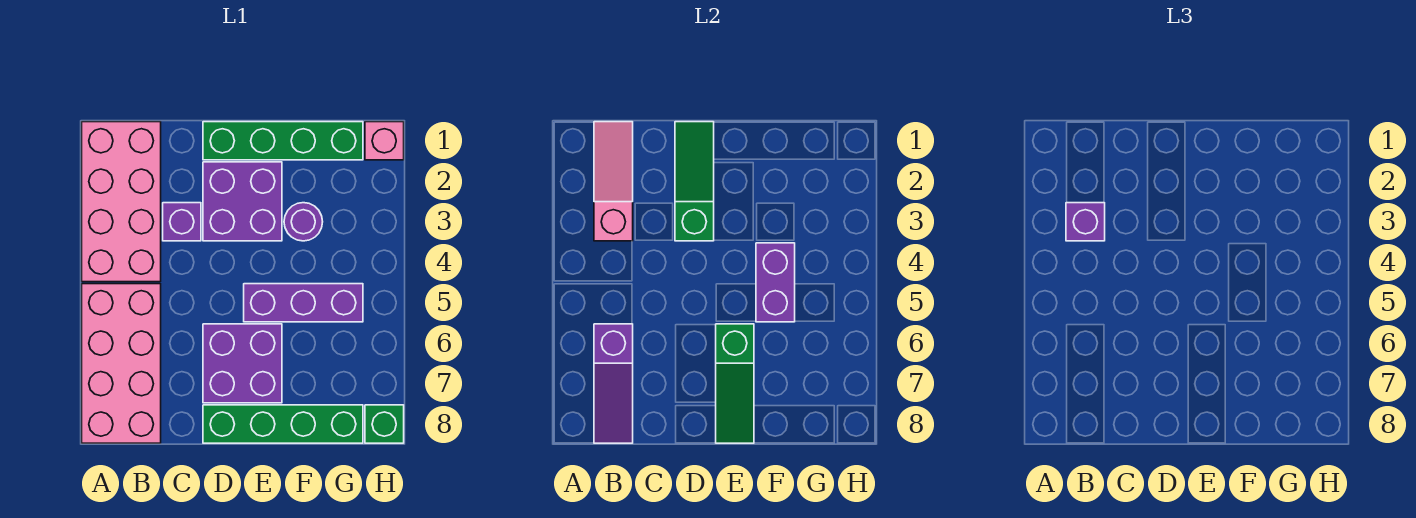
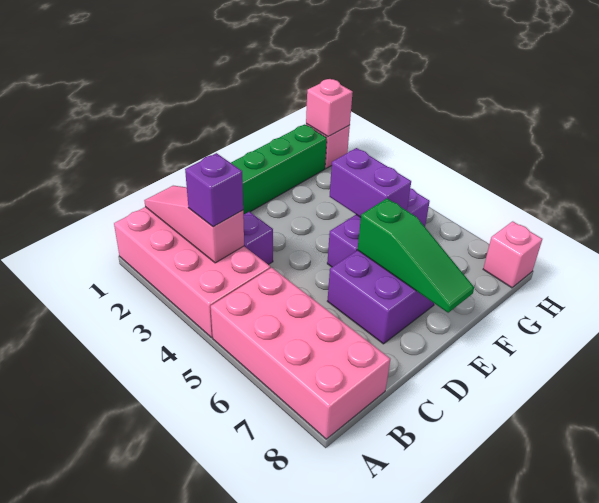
purple slope B6:B8 level 2 top 6 -> none
green slope D1:D3 level 2 top 3 -> none
purple brick D2:E3 level 1 -> none
green brick D8:G8 level 1 -> none
purple round brick F3 level 1 -> none
none -> pink brick H1 level 2
green brick H8 level 1 -> pink brick H8 level 1

